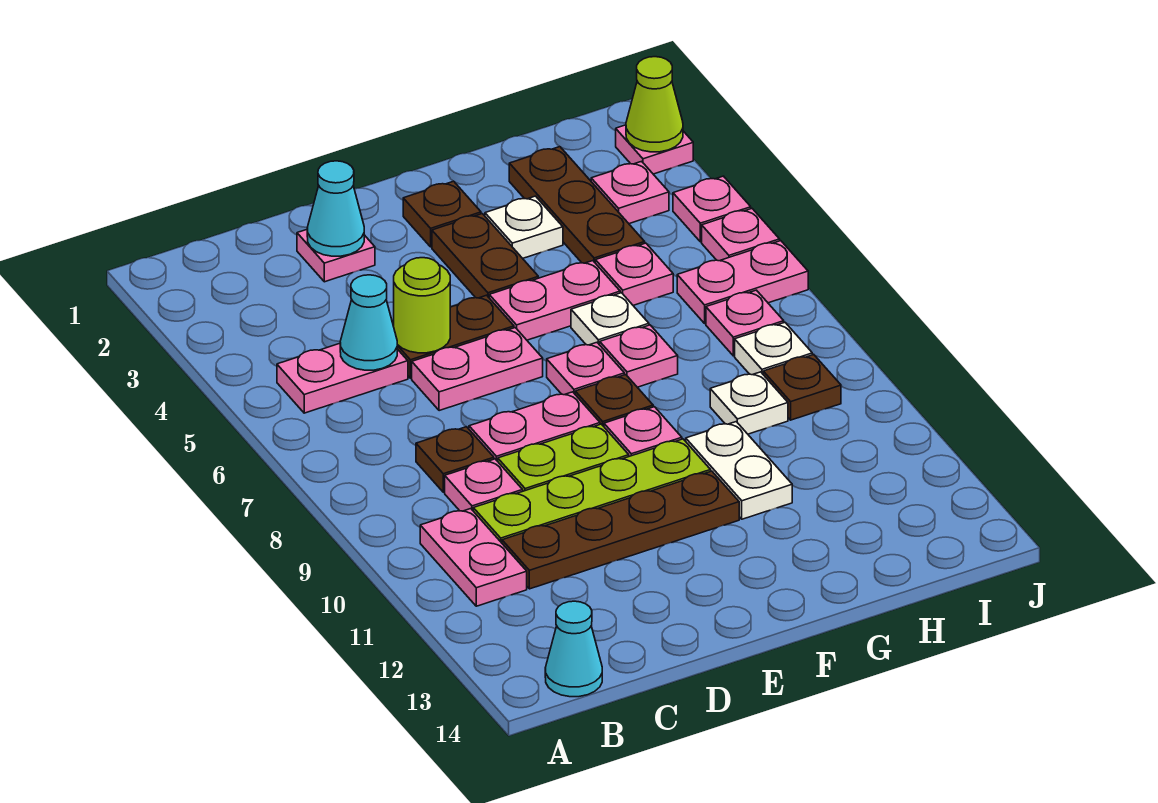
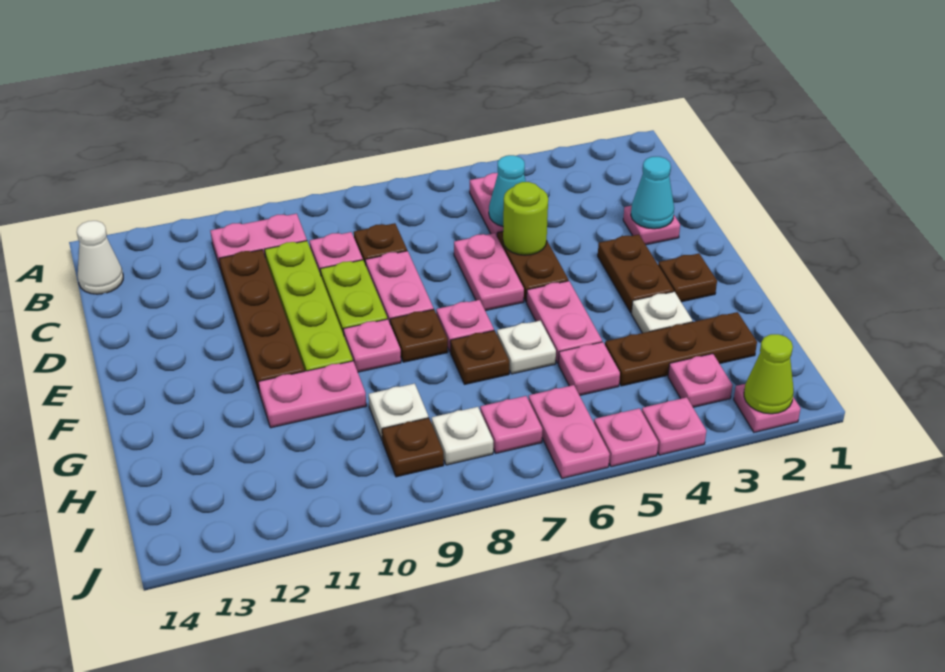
cyan cone B14 level 1 -> white cone B14 level 1
brown plate F3:F4 level 1 -> brown plate E3:F3 level 1
pink plate G7 level 1 -> brown plate G7 level 1
white plate G10:G11 level 1 -> pink plate G10:G11 level 1

